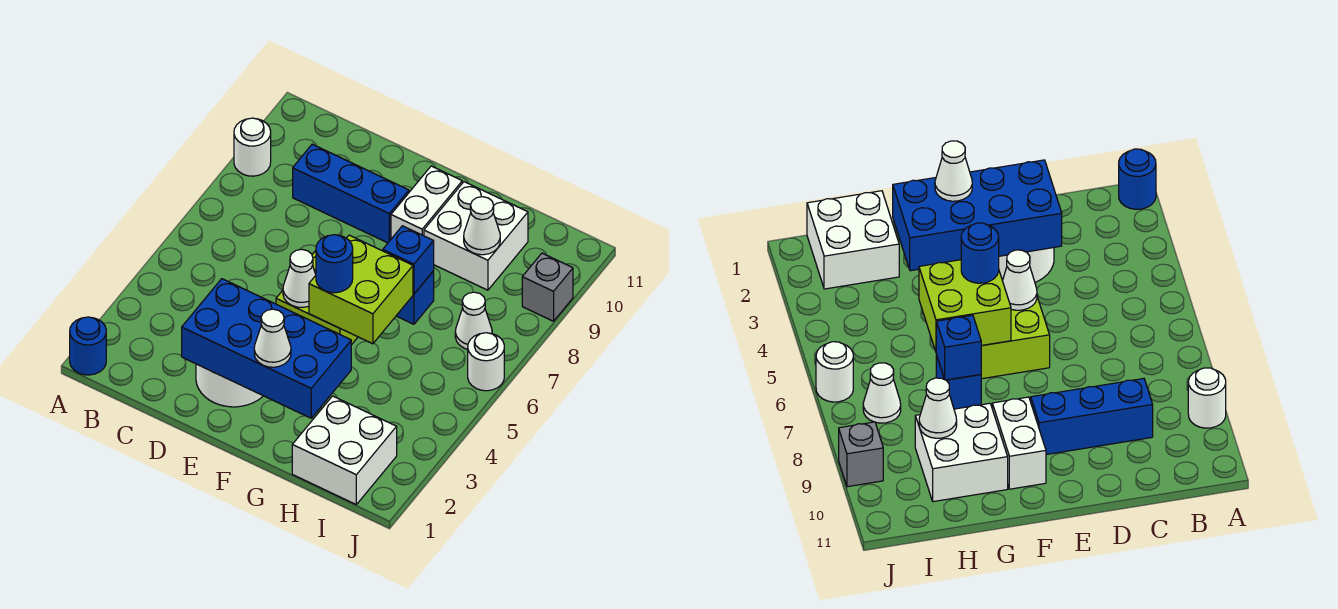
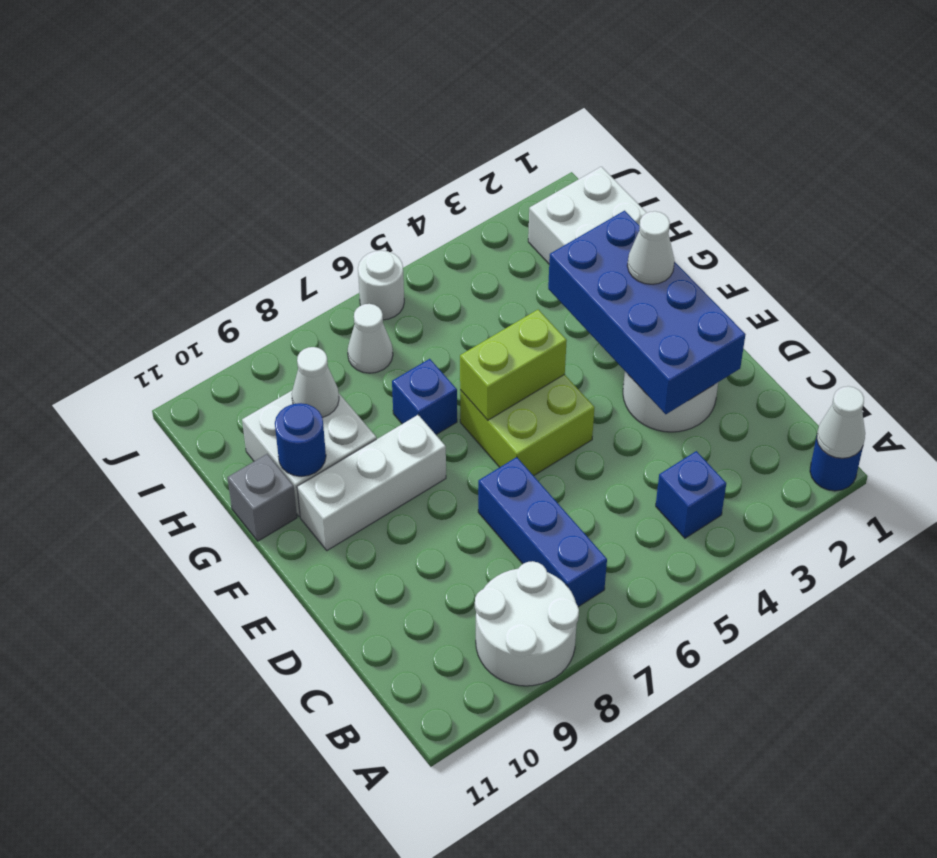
white round brick A9 level 1 -> white round brick A8:B9 level 1
blue brick C9:E9 level 1 -> blue brick B7:D7 level 1
white cone E5 level 2 -> white cone A1 level 2
lime brick F5:G6 level 2 -> lime brick F5:F6 level 2
blue round brick F5 level 3 -> blue round brick G10 level 2
white brick F9:F10 level 1 -> white brick F8:F10 level 1
blue brick G7 level 2 -> blue brick B4 level 1
grey brick J9 level 1 -> grey brick G11 level 1

